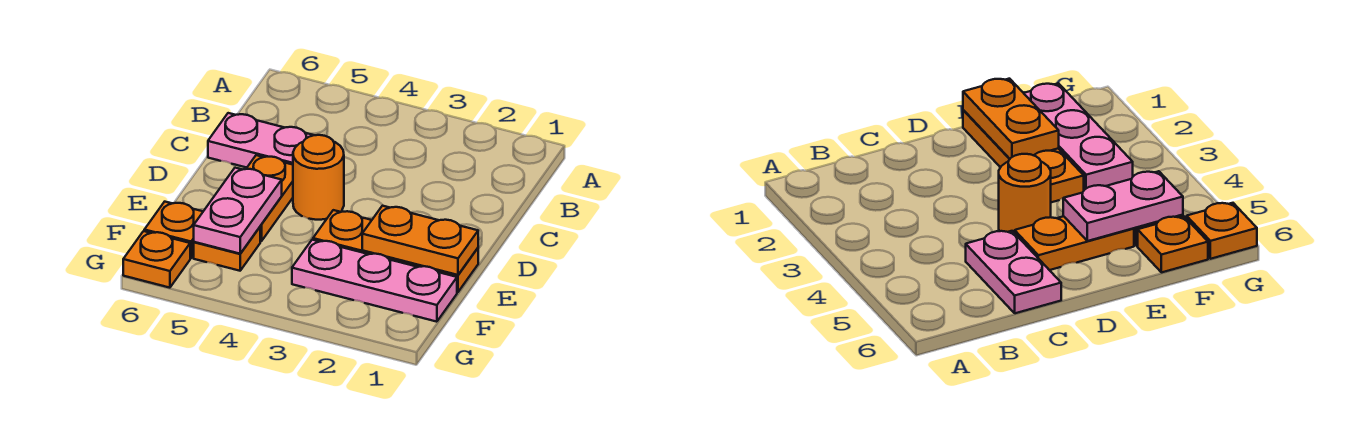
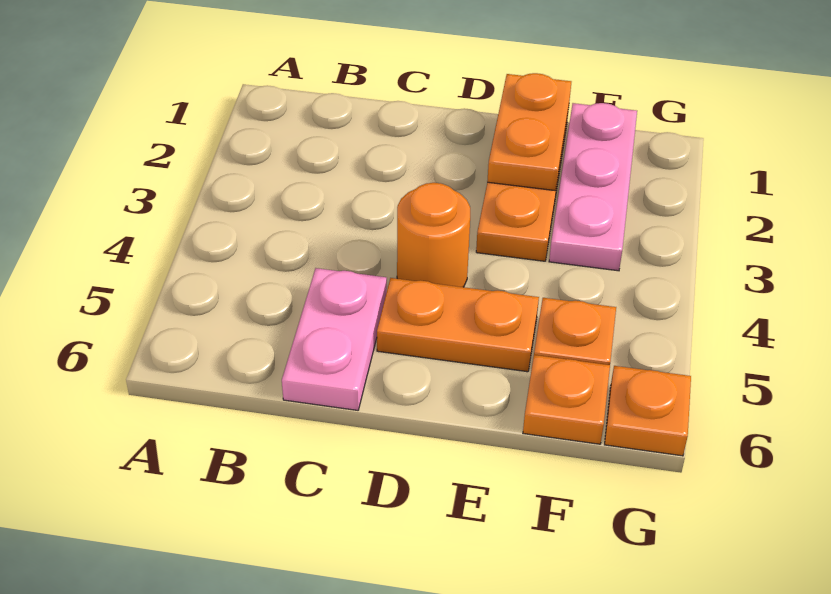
pink plate E5:F5 level 2 -> none

